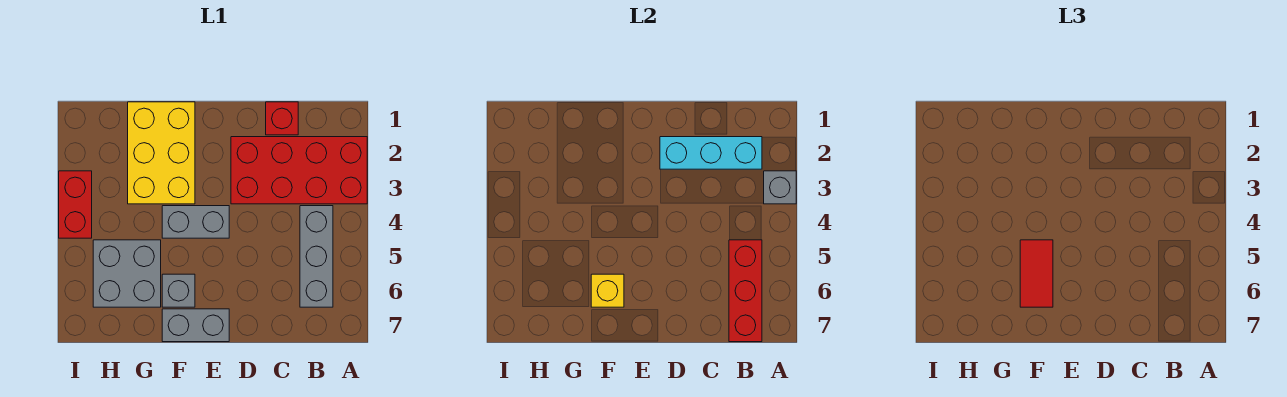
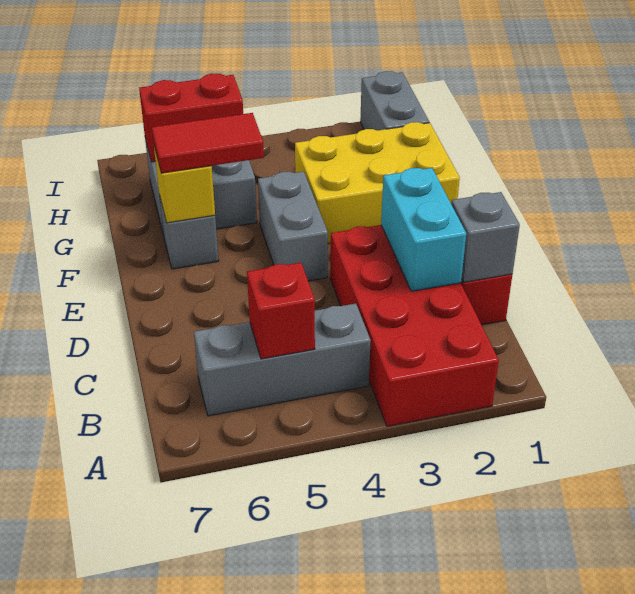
grey brick A3 level 2 -> grey brick C1 level 2
cyan brick B2:D2 level 2 -> cyan brick C2:D2 level 2
red brick B5:B7 level 2 -> red brick B5 level 2
grey brick E7:F7 level 1 -> grey brick H1:I1 level 1
red brick I3:I4 level 1 -> red brick H5:H6 level 2

